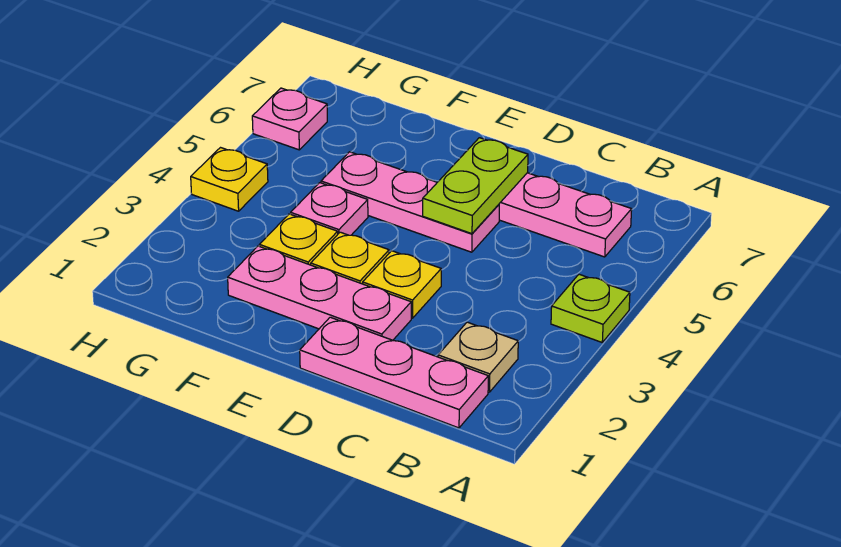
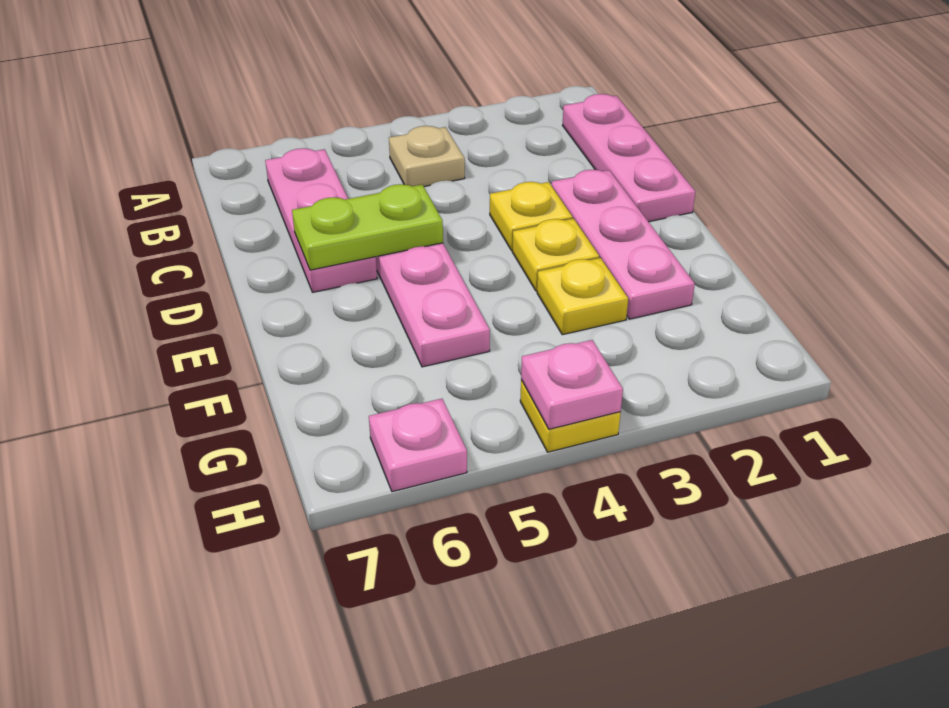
lime plate A4 level 1 -> none
tan plate B2 level 1 -> tan plate B4 level 1
pink plate F4 level 1 -> pink plate H4 level 2

